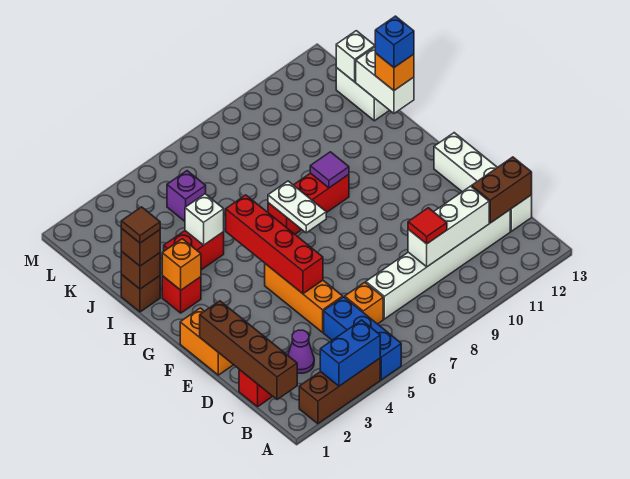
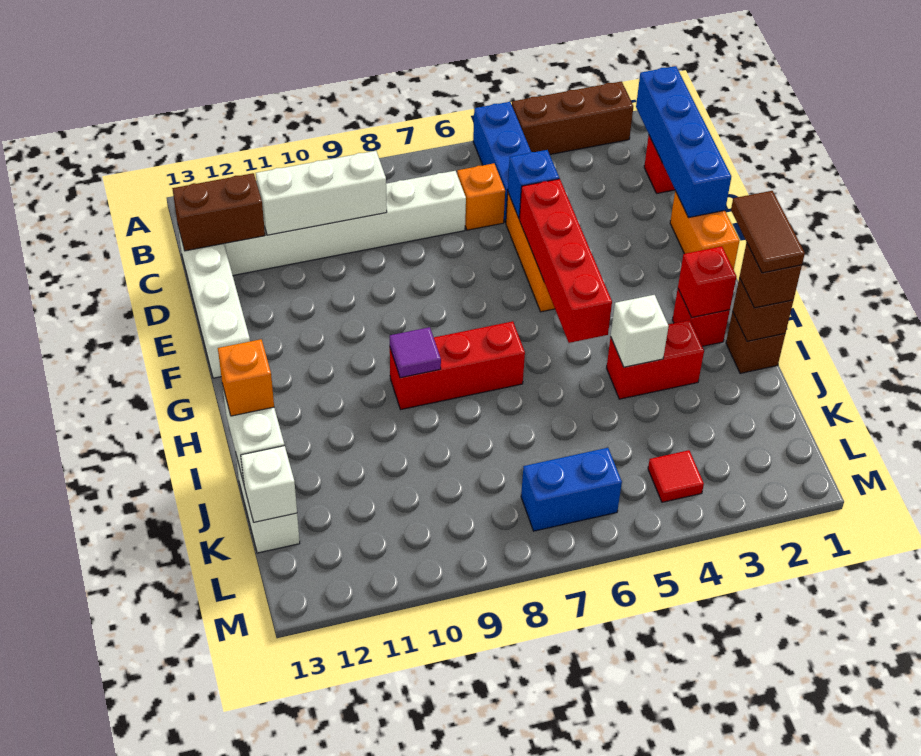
blue brick A3:A4 level 2 -> blue brick L6:L7 level 1
brown brick B1:E1 level 2 -> blue brick B1:E1 level 2
purple cone C3 level 1 -> none
red tile C9 level 3 -> red tile L4 level 1
white plate G7:H7 level 2 -> none
orange brick H2 level 2 -> red brick H2 level 2
brown tile I1 level 4 -> brown tile H1:I1 level 4
blue brick I13 level 4 -> blue brick D5 level 2
purple brick K5 level 1 -> none

